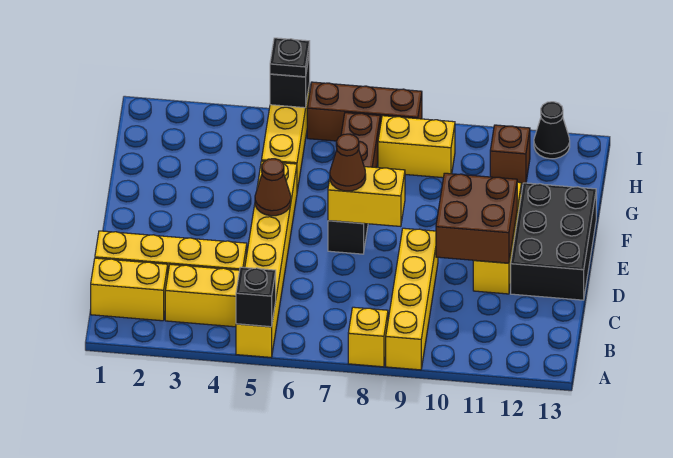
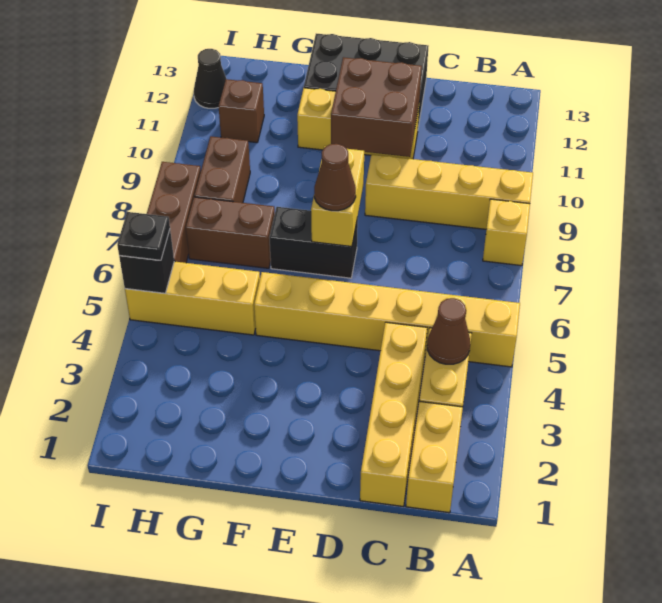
black brick A5 level 2 -> none
brown cone E5 level 2 -> brown cone B4 level 2
yellow brick H8:H9 level 1 -> brown brick H8:H9 level 1

